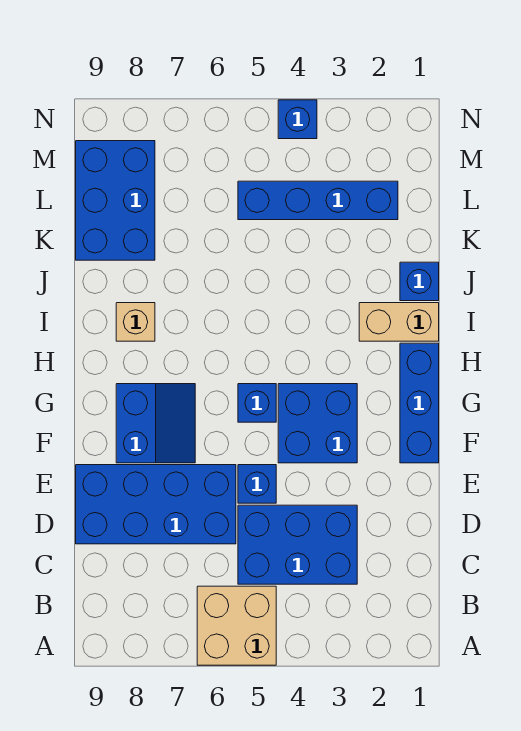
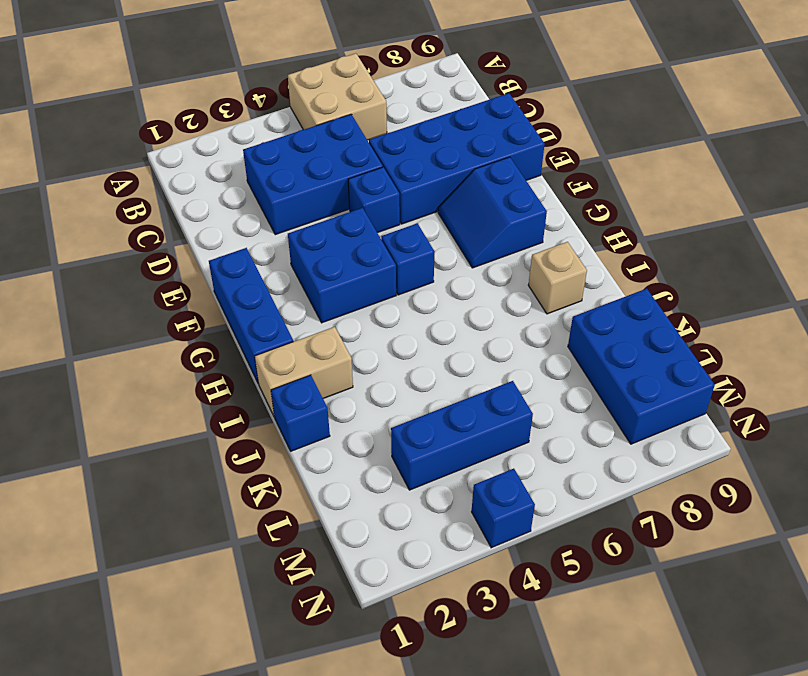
blue brick L2:L5 level 1 -> blue brick L3:L5 level 1

